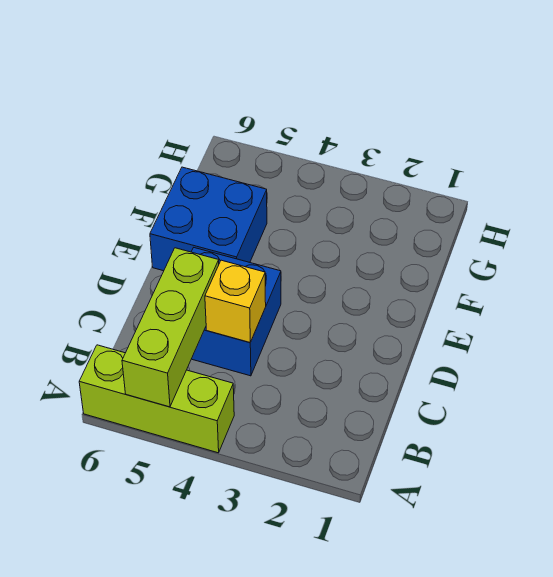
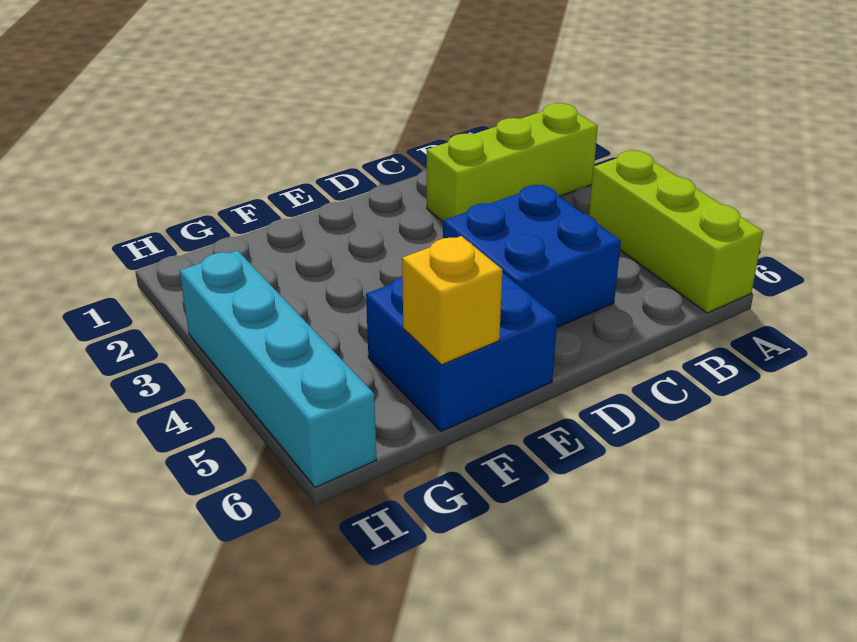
lime brick A5:C5 level 2 -> lime brick A2:C2 level 1
yellow brick C4 level 2 -> yellow brick F6 level 2
none -> cyan brick H3:H6 level 1

